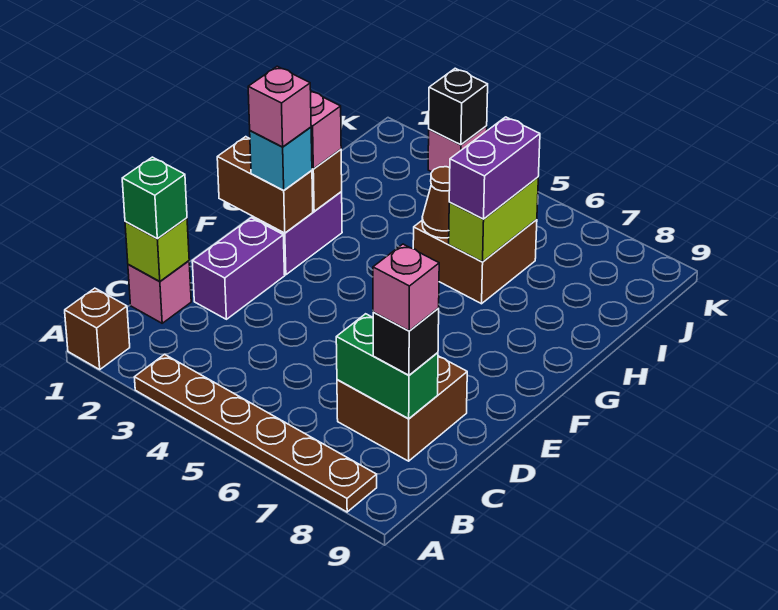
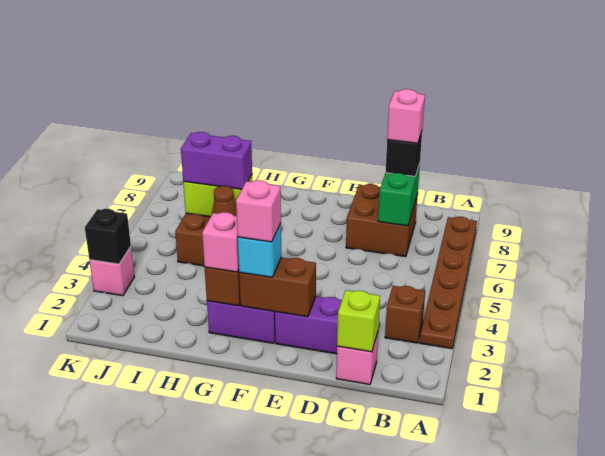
brown brick A1 level 1 -> brown brick B3 level 1
green brick C1 level 3 -> none
brown brick F1:F2 level 2 -> brown brick E2:F2 level 2

